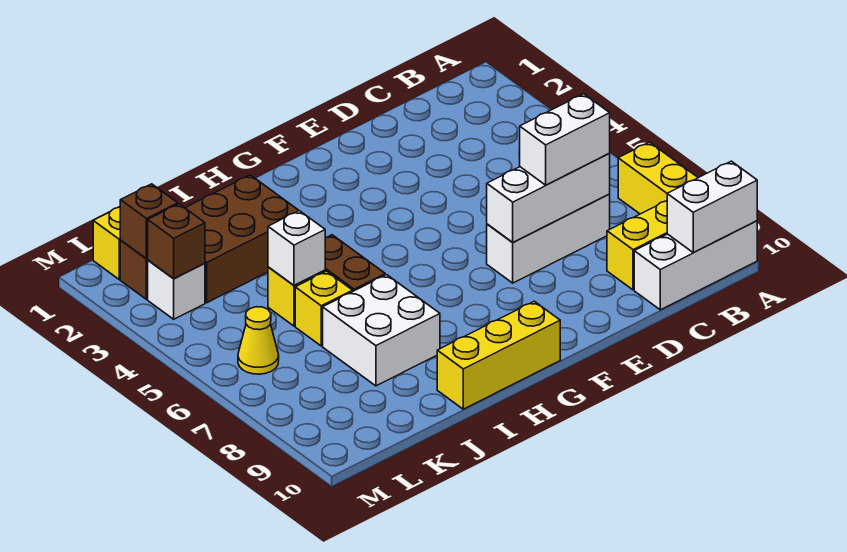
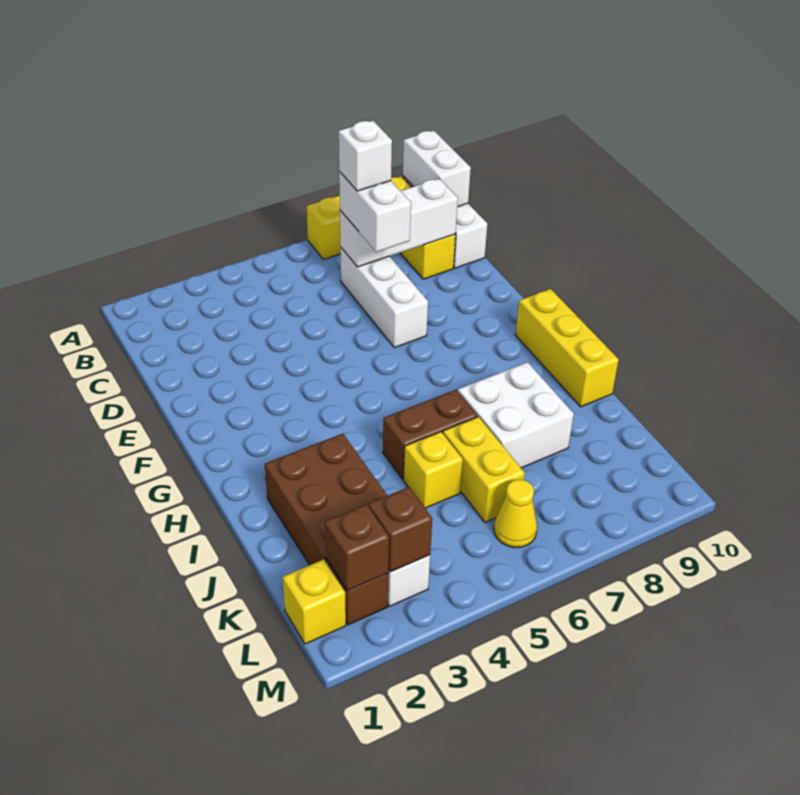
white brick C7:E7 level 2 -> white brick C7:C9 level 2
white brick J5 level 2 -> white brick C7 level 4
yellow brick J6 level 1 -> yellow brick J6:K6 level 1

